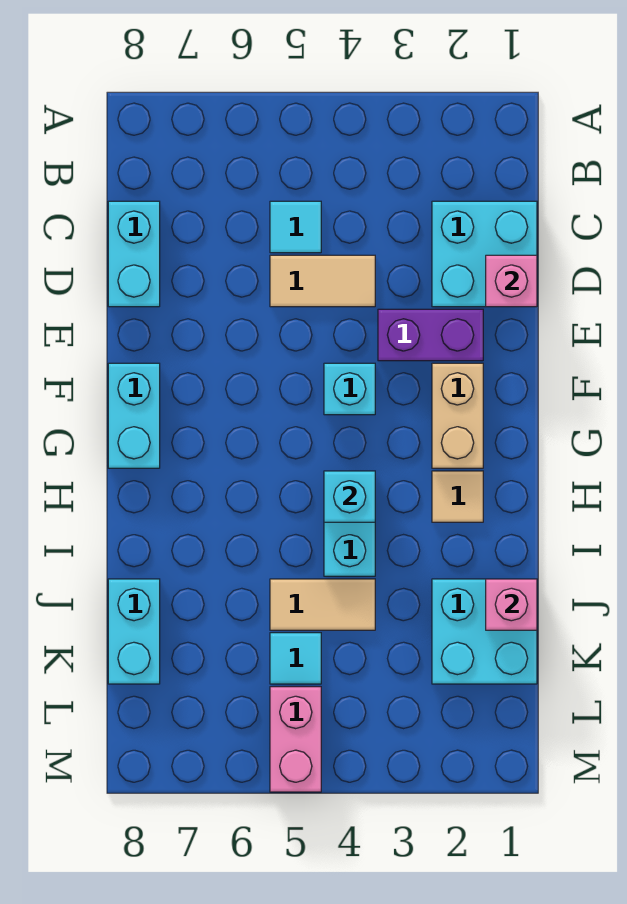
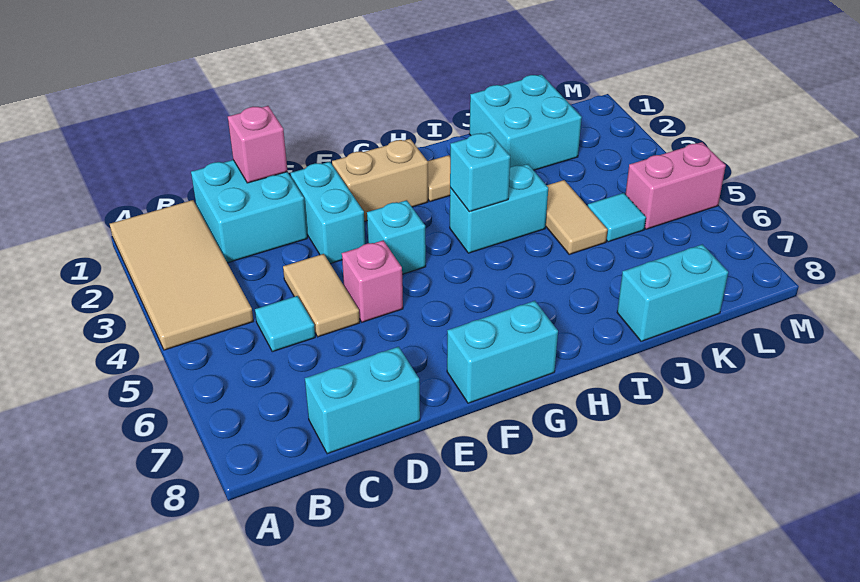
none -> tan tile A1:B4 level 1
purple brick E2:E3 level 1 -> cyan brick E2:E3 level 1
pink brick J1 level 2 -> pink brick E5 level 1

